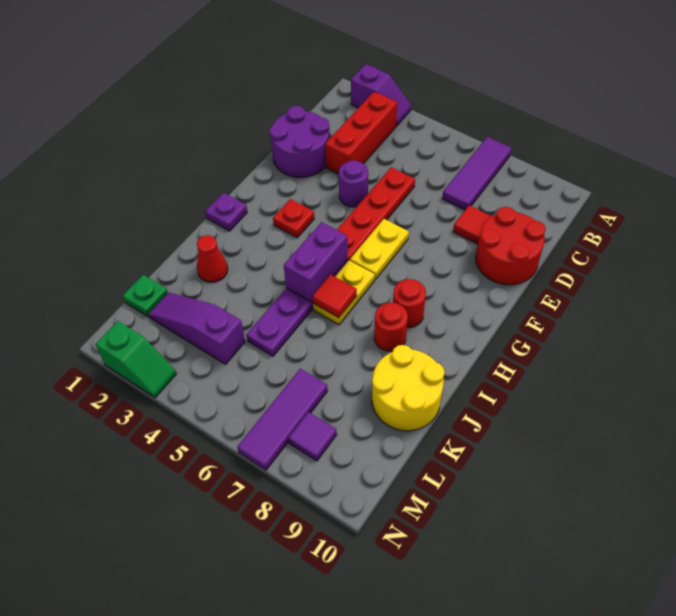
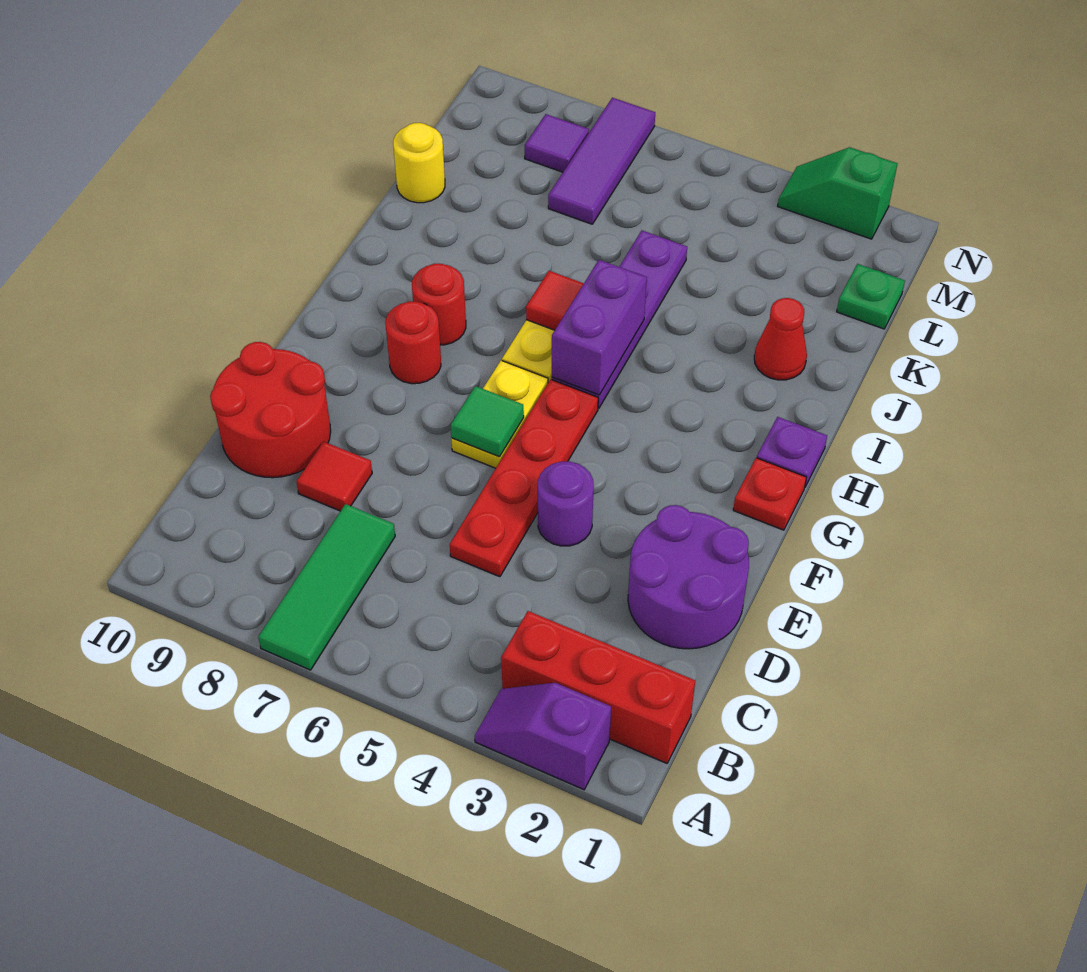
purple tile A7:C7 level 1 -> green tile A7:C7 level 1
red brick B3:D3 level 1 -> red brick B1:B3 level 1
none -> green tile F6 level 2
red plate G3 level 1 -> red plate G1 level 1
red round brick I8 level 1 -> red round brick G8 level 1
yellow round brick J9:K10 level 1 -> yellow round brick K10 level 1
purple slope L2:L4 level 1 top 4 -> none

